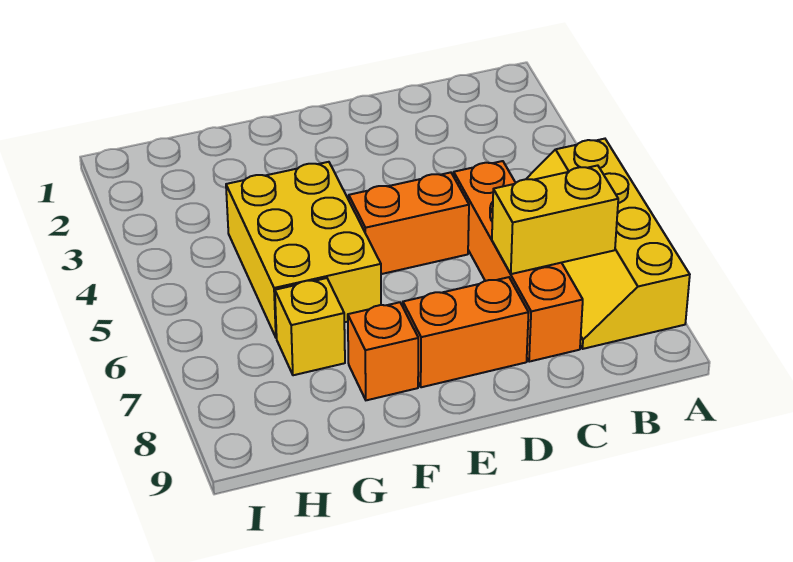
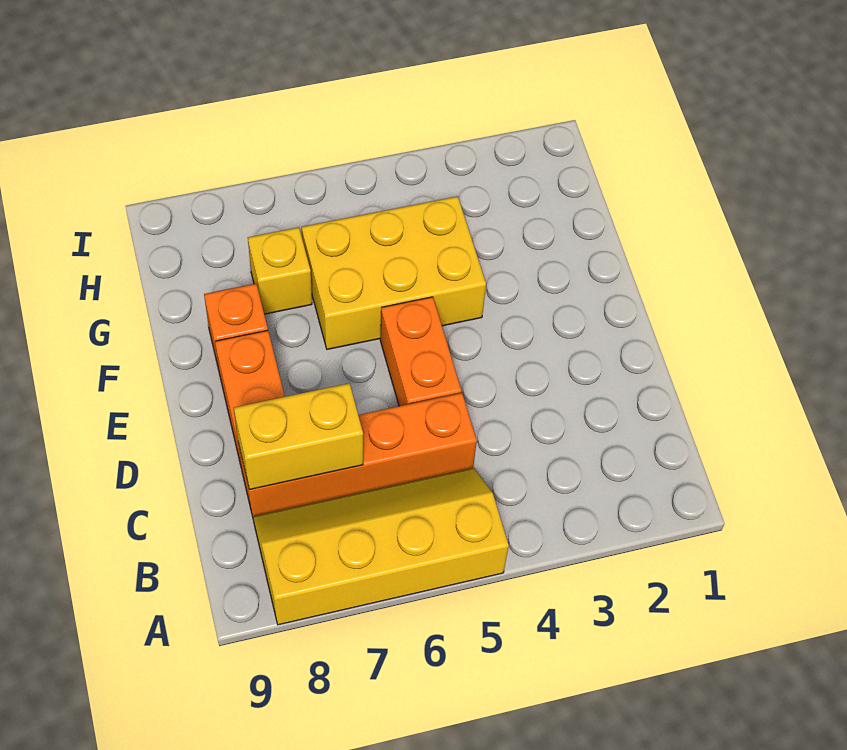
yellow brick B7:C7 level 2 -> yellow brick C7:C8 level 2

